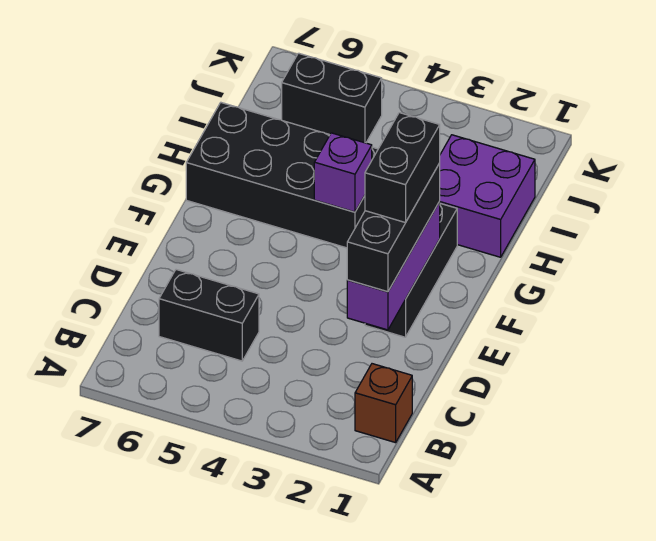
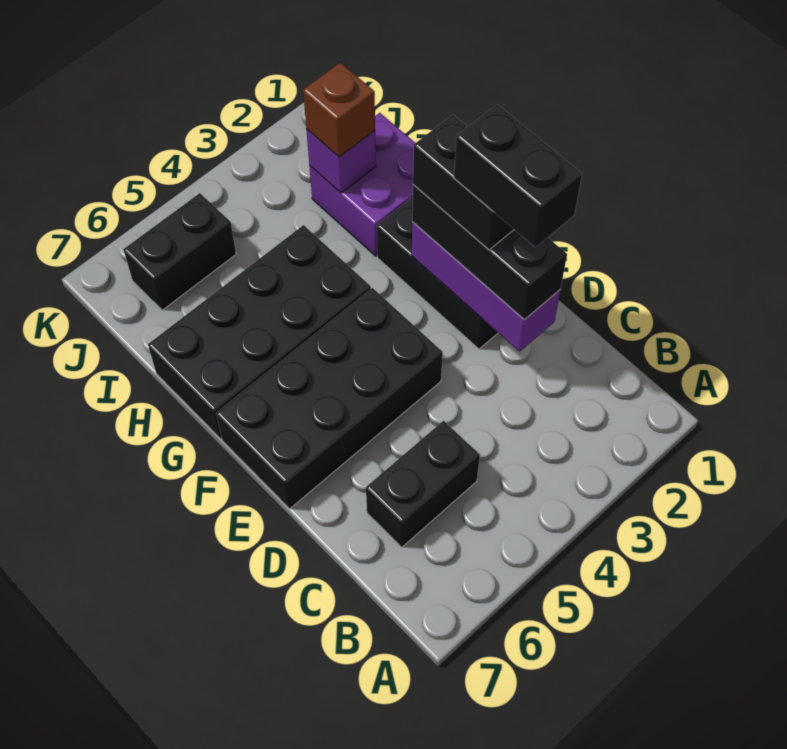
brown brick B1 level 1 -> brown brick I2 level 3
none -> black brick D2:E2 level 5
none -> black brick E4:F7 level 1
purple brick G4 level 2 -> purple brick I2 level 2

